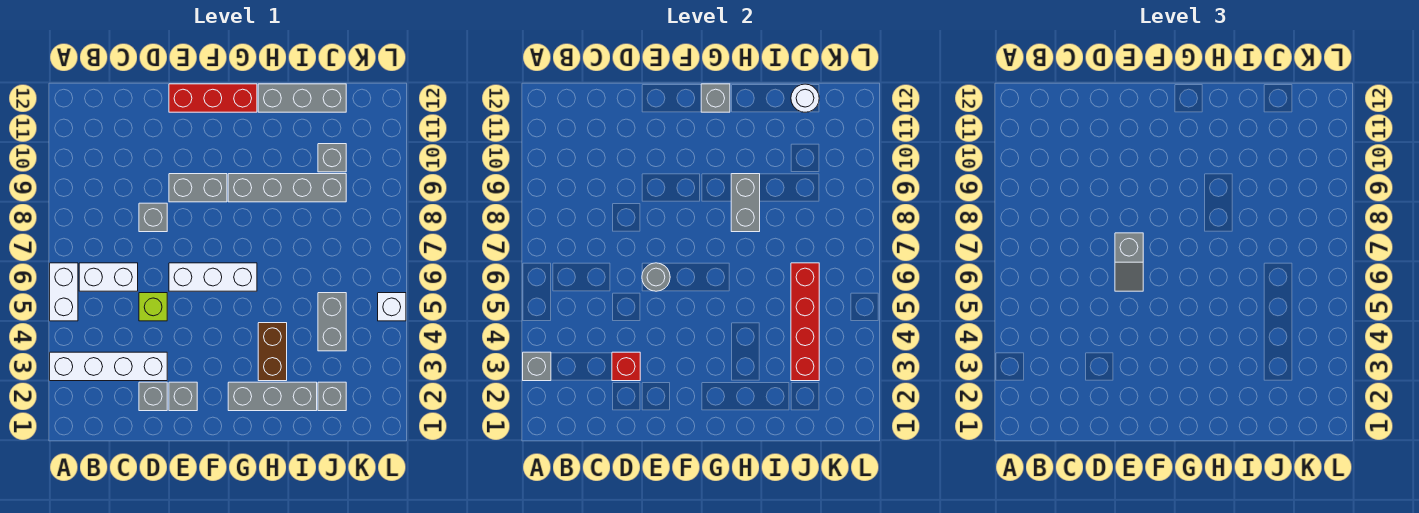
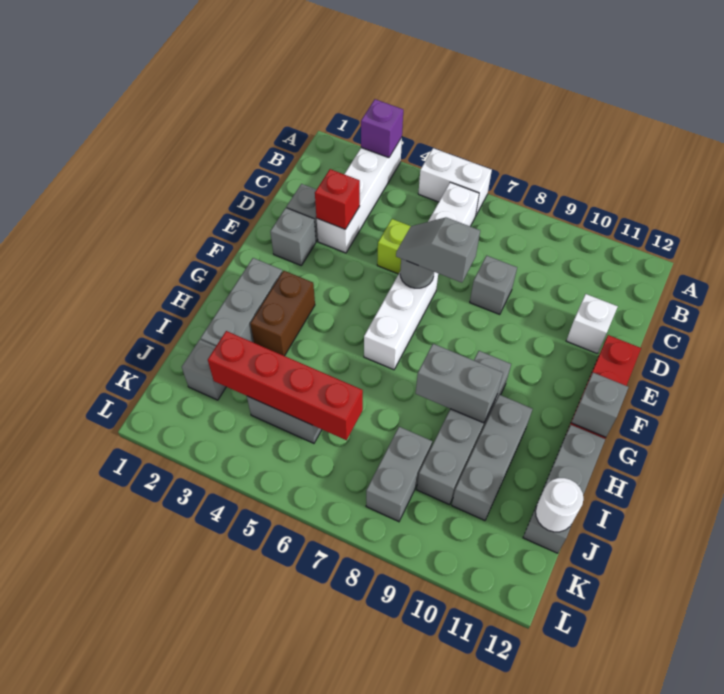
grey brick A3 level 2 -> purple brick A3 level 2
grey brick E9:F9 level 1 -> grey brick J8:K8 level 1
brown brick H3:H4 level 1 -> brown brick G3:H3 level 1
grey brick J10 level 1 -> grey brick H10:J10 level 1
white brick L5 level 1 -> white brick D11 level 1

